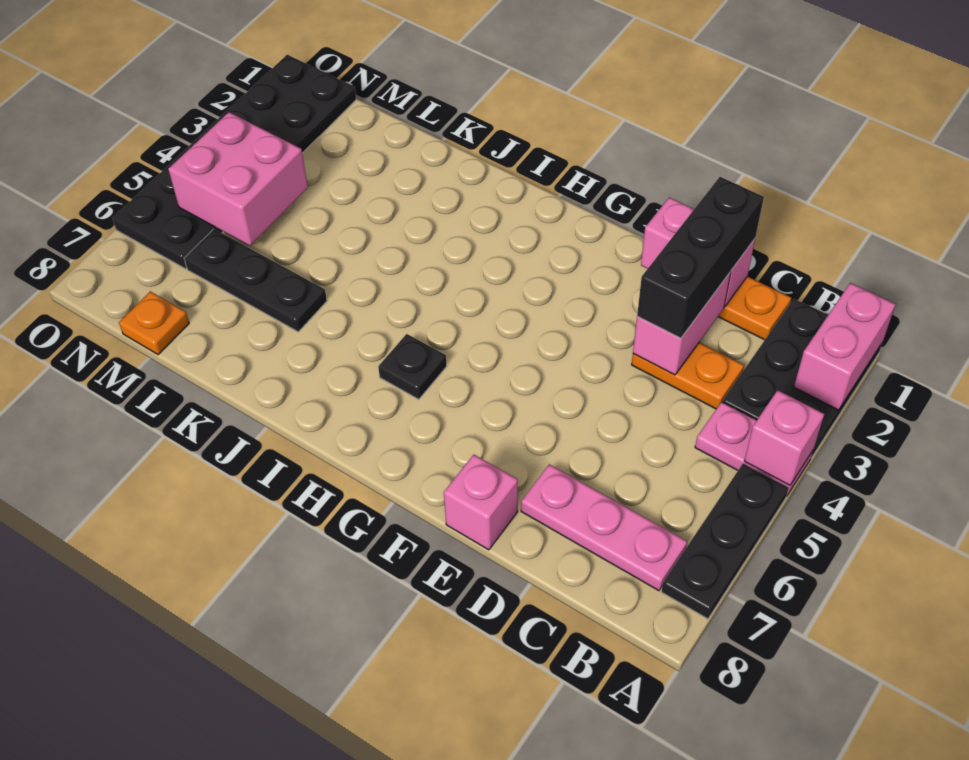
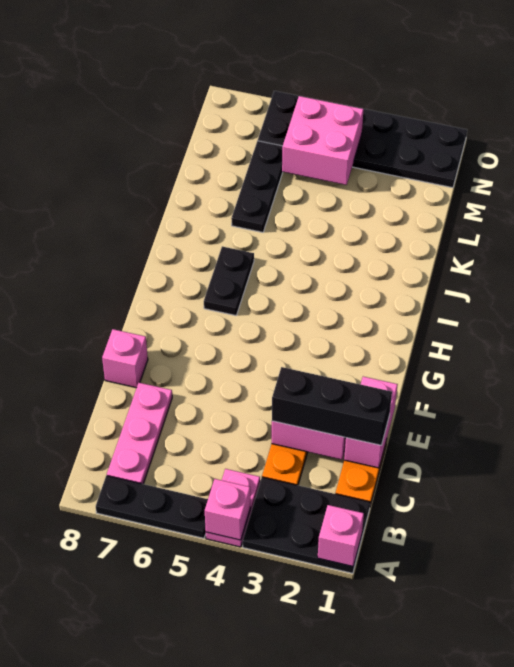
pink brick A1:A2 level 2 -> pink brick A1 level 2
black plate H6 level 1 -> black plate H6:I6 level 1
orange plate M8 level 1 -> none

